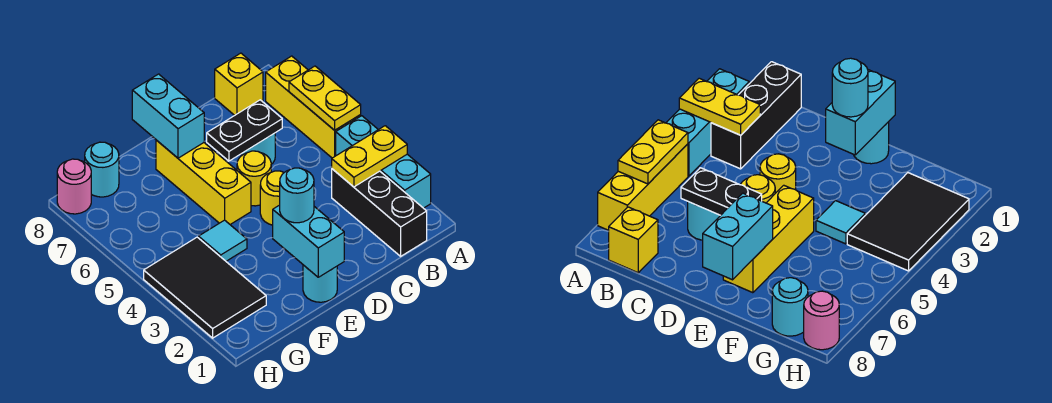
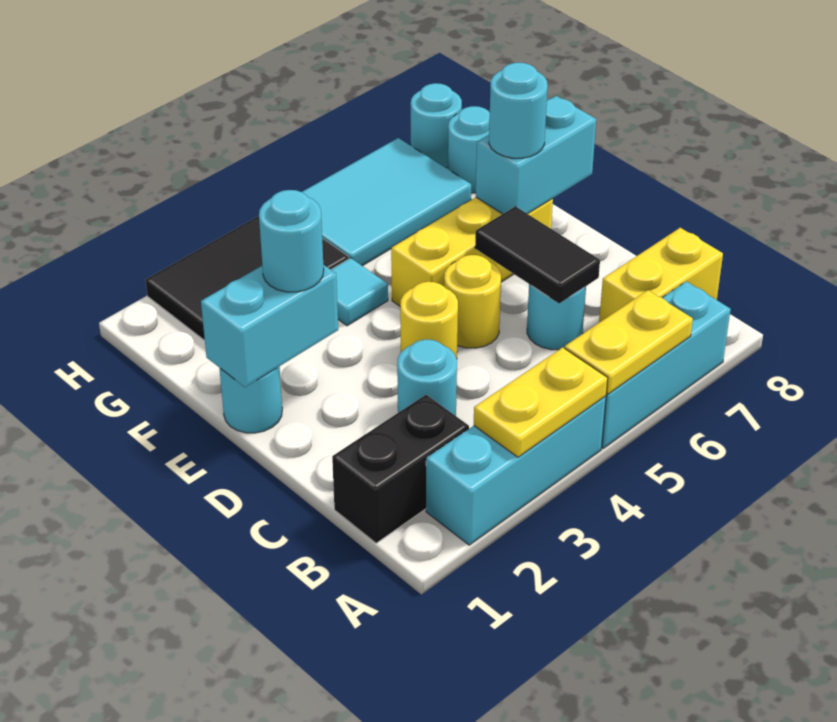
yellow plate A3:B3 level 2 -> yellow plate A3:A4 level 2
yellow brick A5:A7 level 1 -> cyan brick A5:A7 level 1
black brick B1:B3 level 1 -> black brick B1:B2 level 1
yellow brick B8 level 1 -> yellow brick B7:B8 level 1
none -> cyan round brick C3 level 1
black plate C6:D6 level 2 -> black tile C6:D6 level 2
none -> cyan round brick E7 level 3
none -> cyan tile G5:H7 level 1
pink round brick H8 level 1 -> cyan round brick H8 level 1

